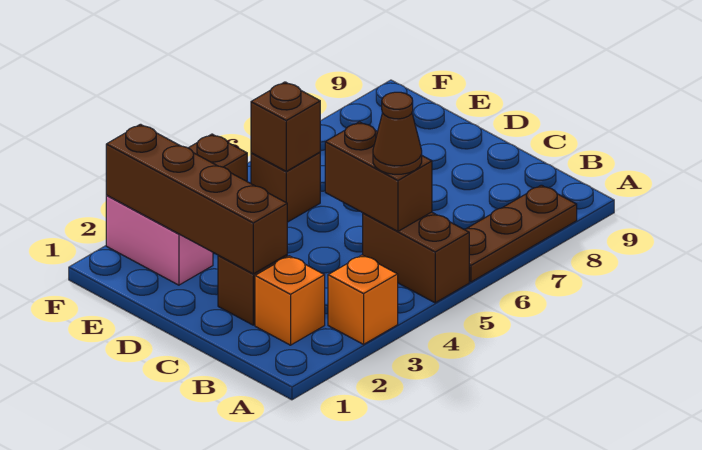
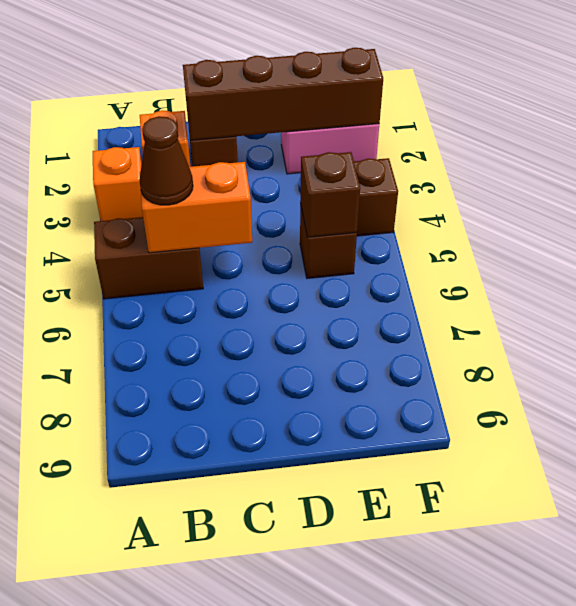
brown plate A6:A8 level 1 -> none
brown brick B5:C5 level 2 -> orange brick B5:C5 level 2

